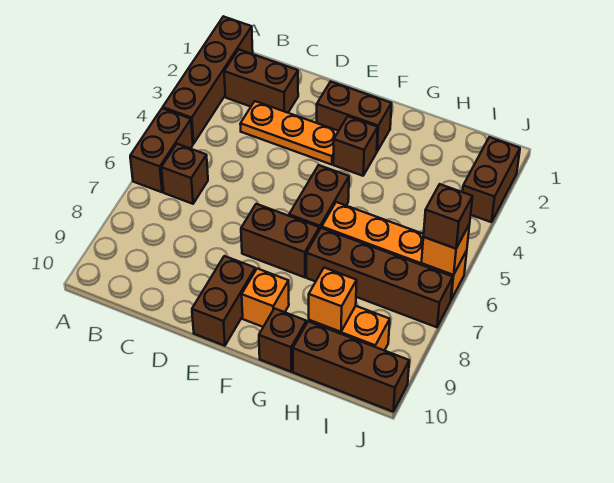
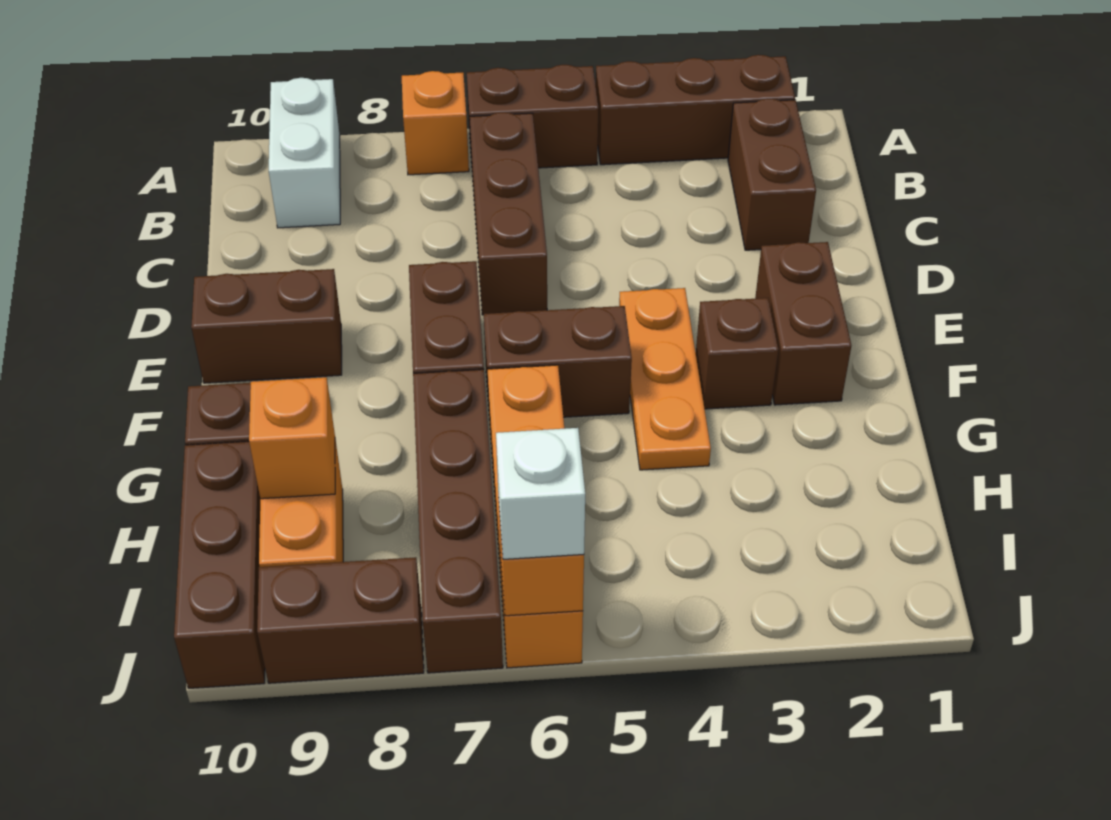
brown brick A1:A4 level 1 -> brown brick A2:A4 level 1
none -> white brick A9:B9 level 1
brown brick B6 level 1 -> brown brick B6:D6 level 1
orange plate C3:E3 level 1 -> orange plate E4:G4 level 1
orange brick F9 level 1 -> orange brick A7 level 1
brown brick J2:J3 level 1 -> brown brick J8:J9 level 1
brown brick J6 level 3 -> white brick J6 level 3

